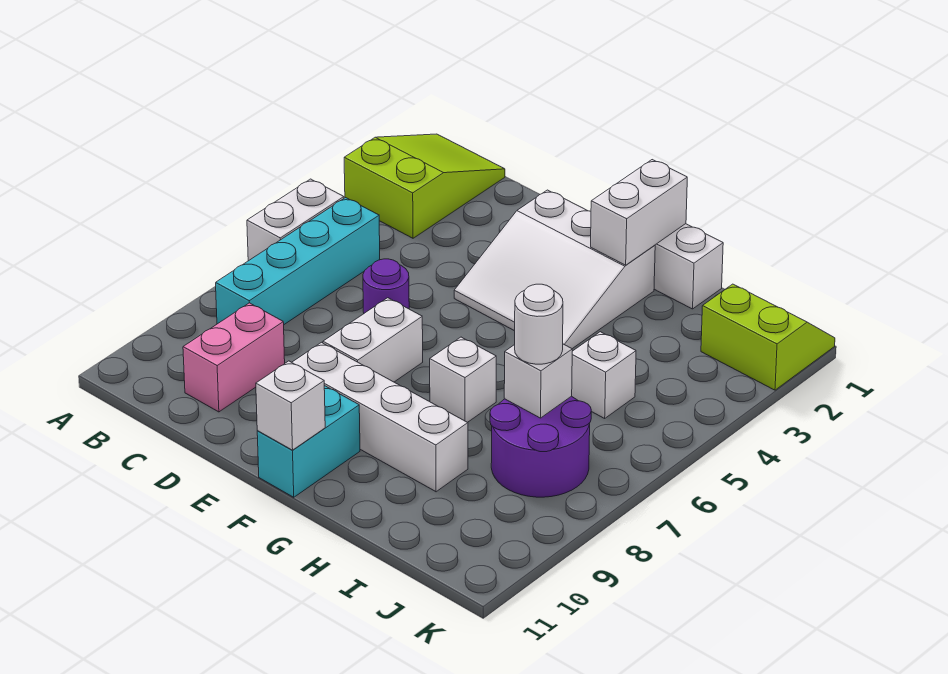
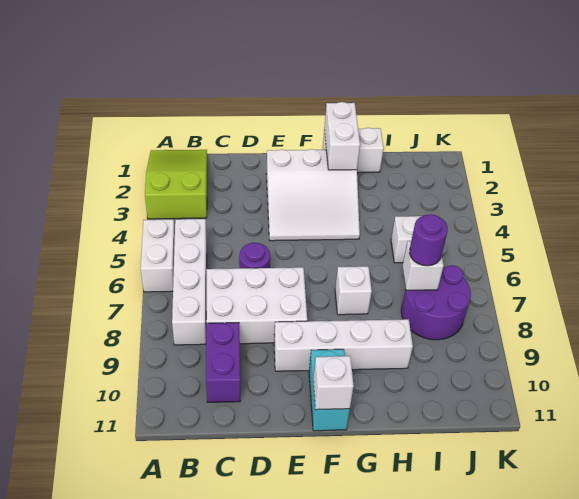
cyan brick B5:B8 level 1 -> white brick B5:B8 level 1
pink brick C9:C10 level 1 -> purple brick C9:C10 level 1
white brick E7:E8 level 1 -> white brick C7:E8 level 1
white round brick I7 level 3 -> purple round brick I7 level 3
lime slope J1:K2 level 1 top 2 -> none

